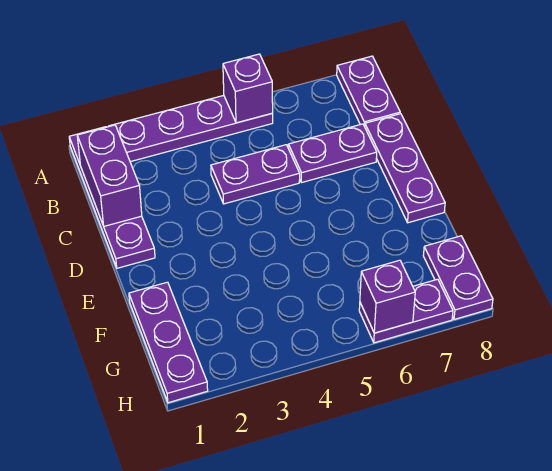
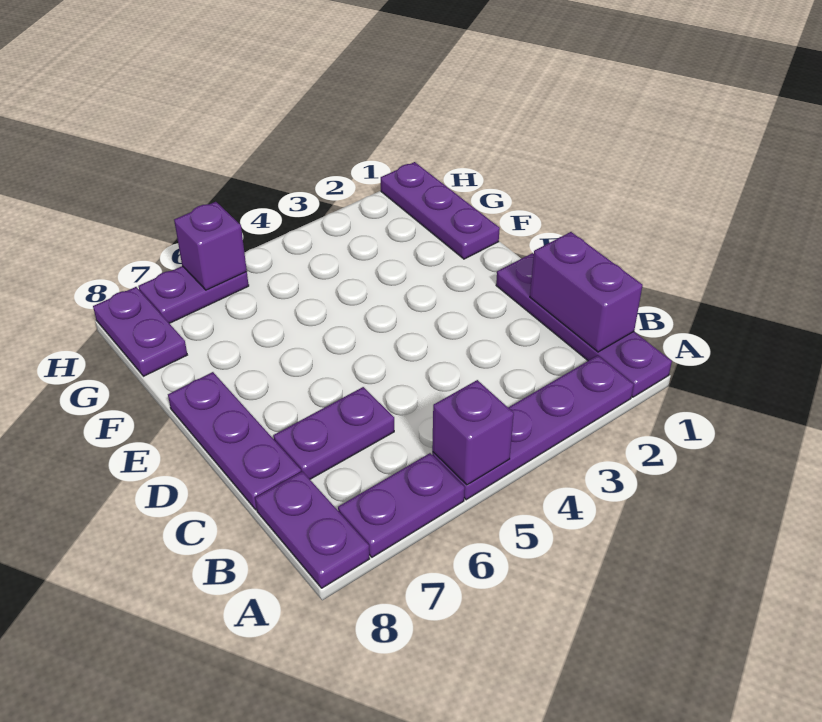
purple plate C4:C5 level 1 -> purple plate A6:A7 level 1

